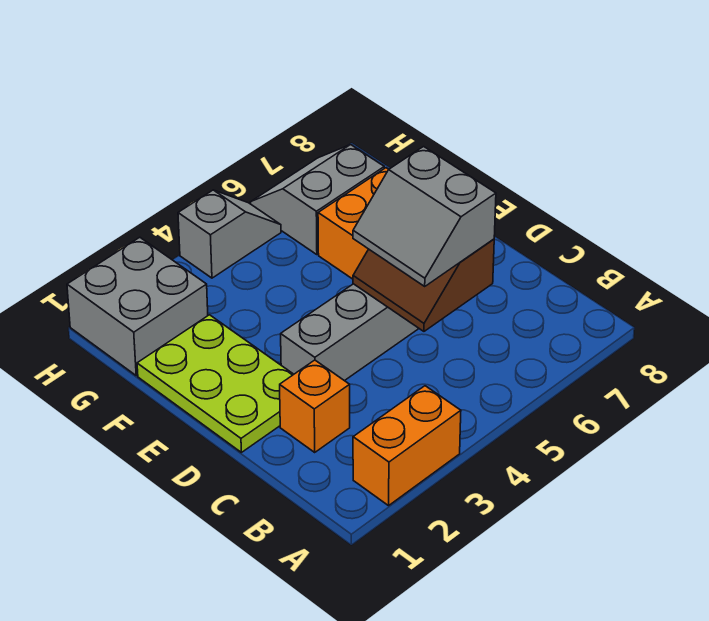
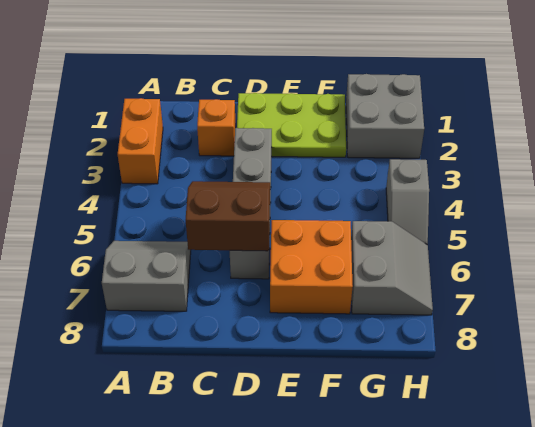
grey slope C5:D6 level 3 top 6 -> grey slope A6:B7 level 1 top 7

